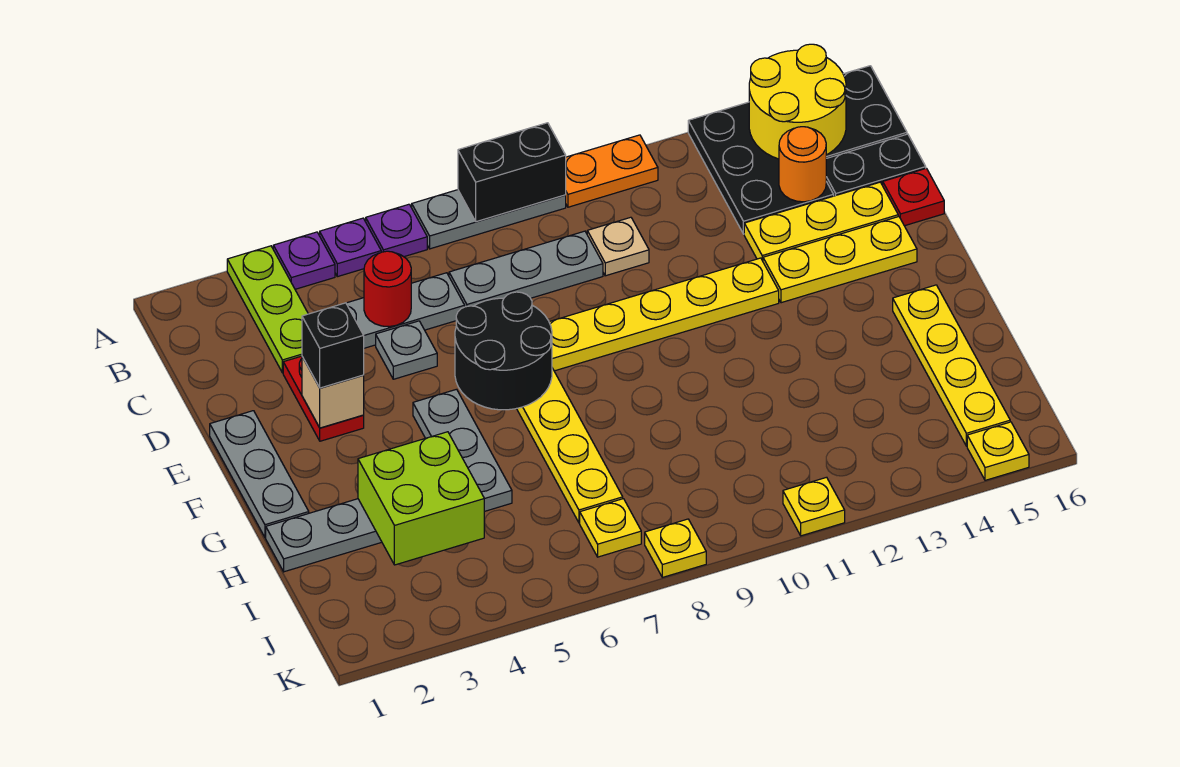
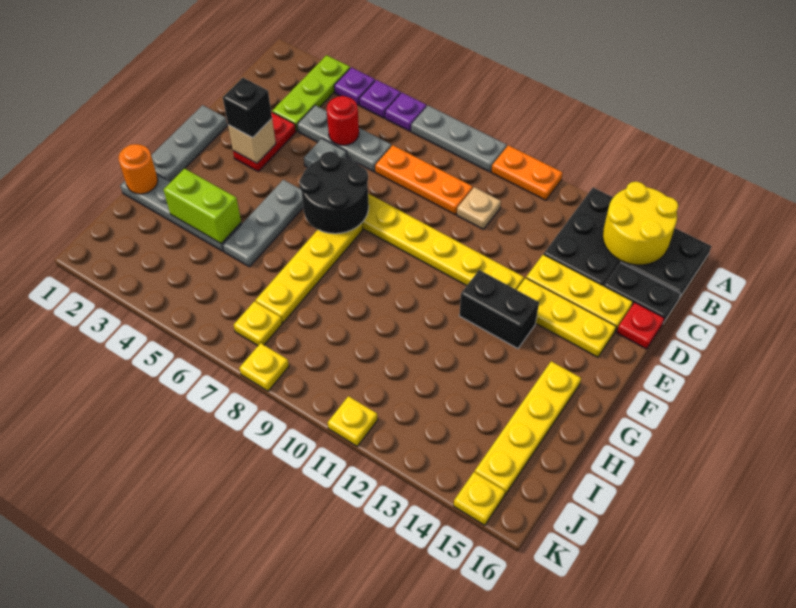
black brick A8:A9 level 2 -> black brick F12:F13 level 1
grey plate C7:C9 level 1 -> orange plate C7:C9 level 1
orange round brick C14 level 2 -> orange round brick H1 level 2
lime brick H3:I4 level 2 -> lime brick H3:H4 level 2

